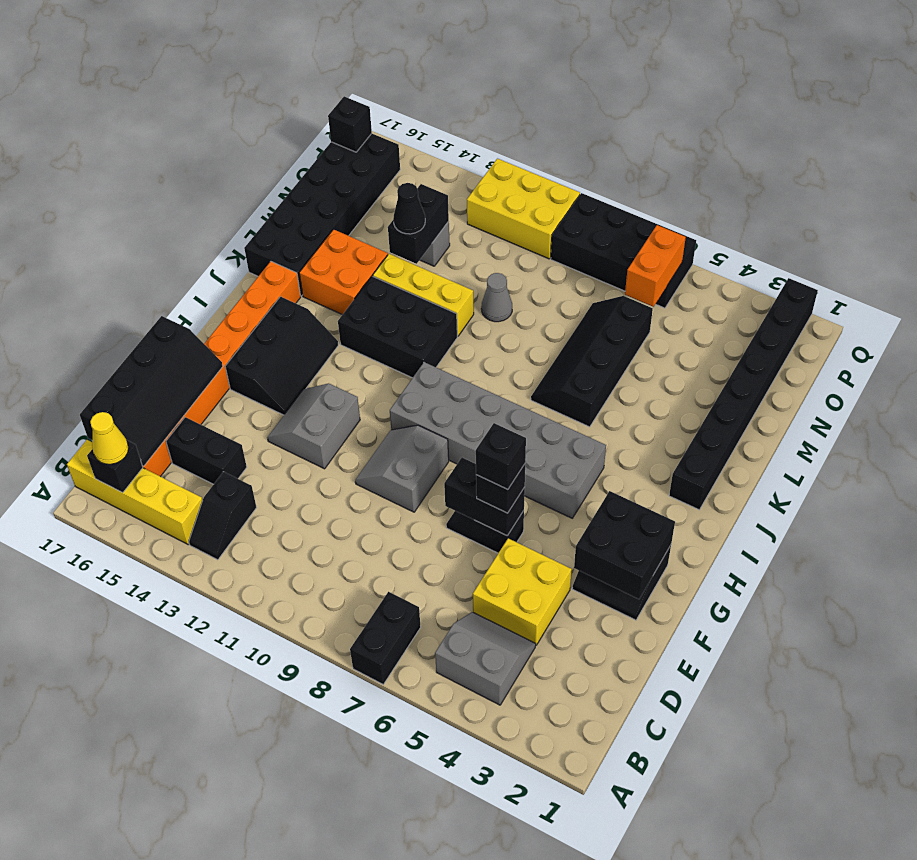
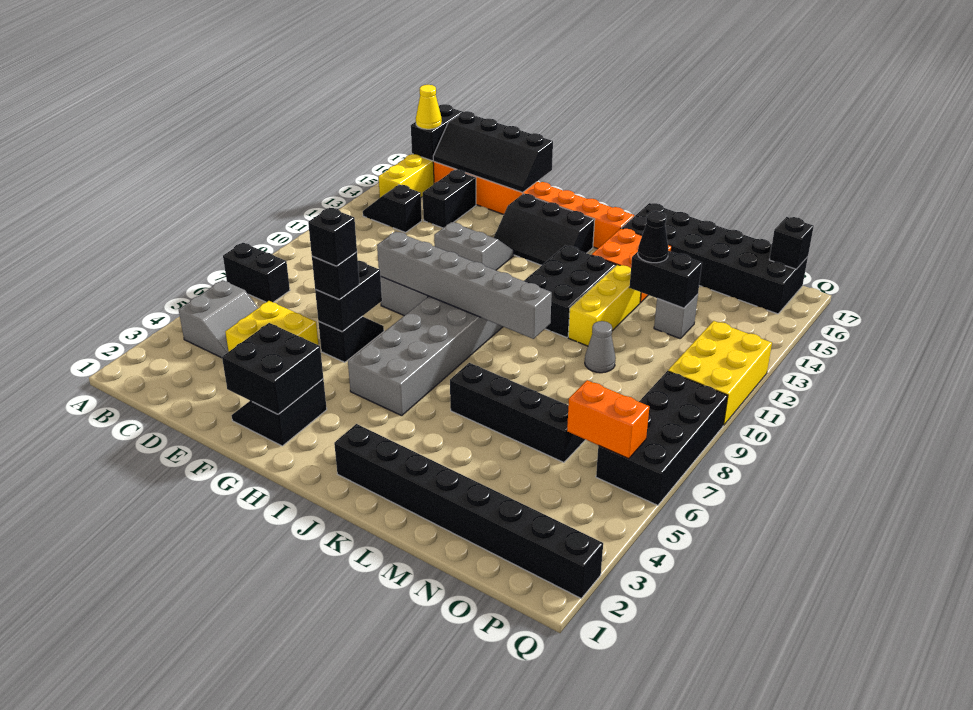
black brick B16 level 2 -> black brick B16:B17 level 2
none -> grey brick F9:K9 level 2

